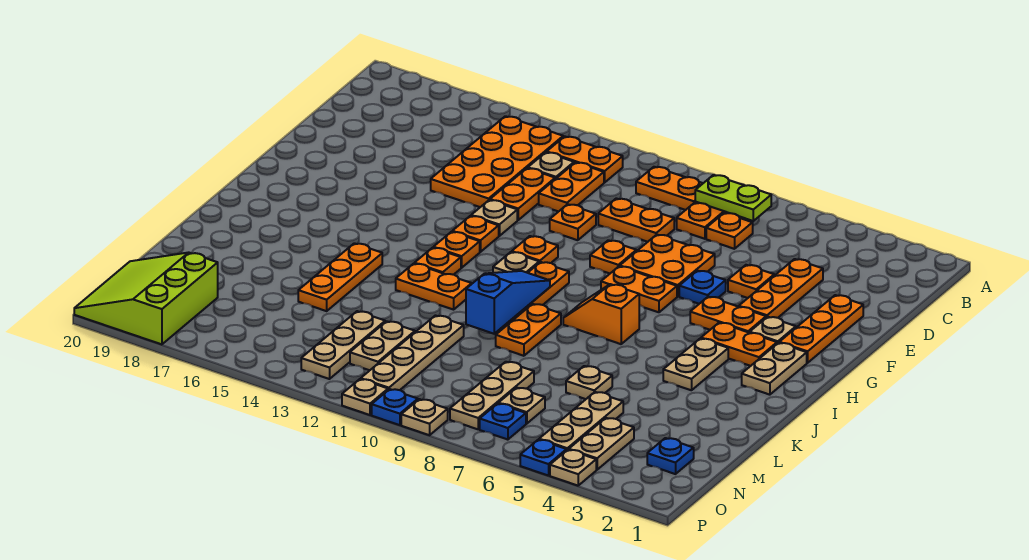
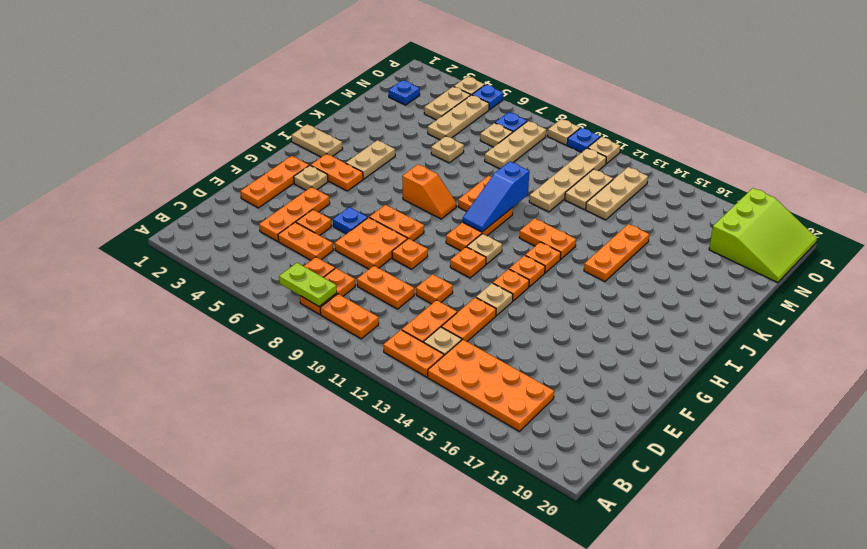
orange plate B14:E15 level 1 -> orange plate B14:C17 level 1
orange plate G4:G5 level 1 -> orange plate D5:D6 level 1
tan plate H2:I2 level 1 -> tan plate I1:I2 level 1

